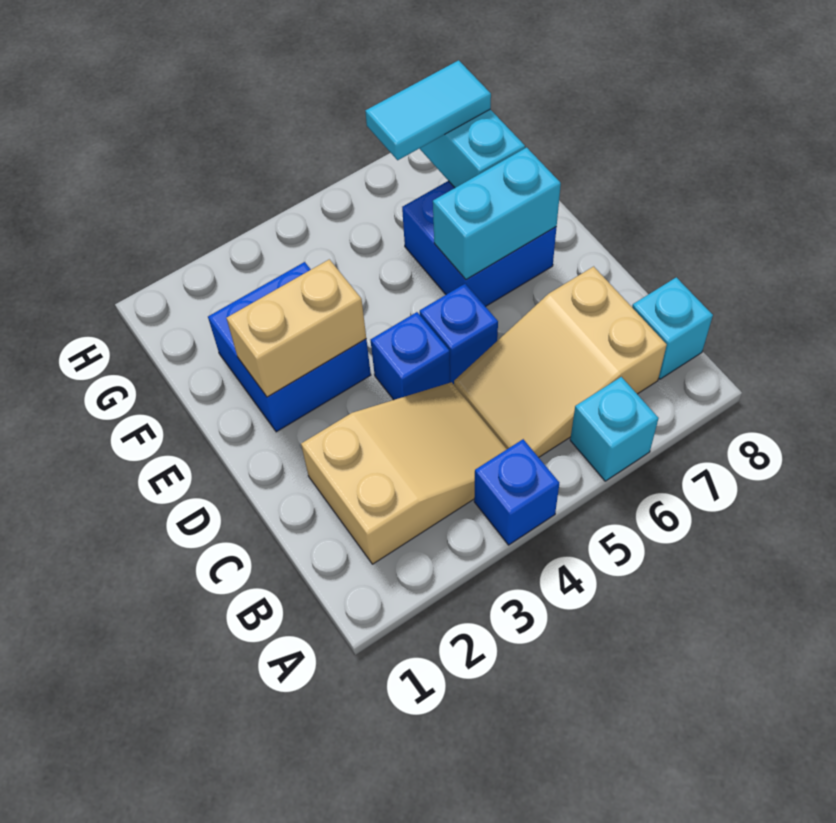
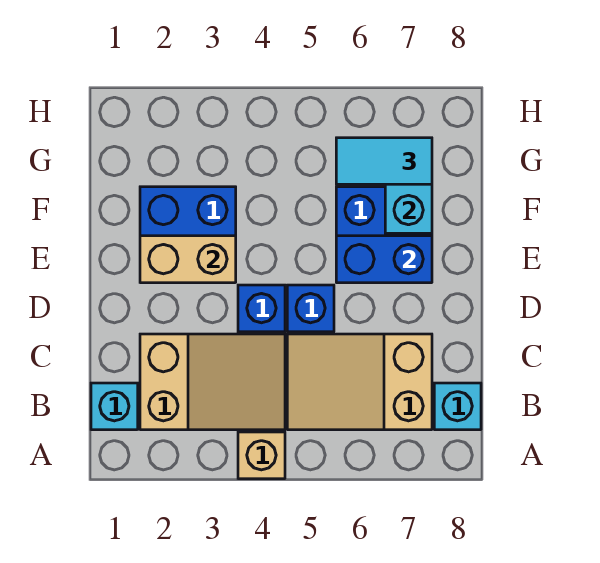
blue brick A4 level 1 -> tan brick A4 level 1
cyan brick A6 level 1 -> cyan brick B1 level 1
cyan brick E6:E7 level 2 -> blue brick E6:E7 level 2

